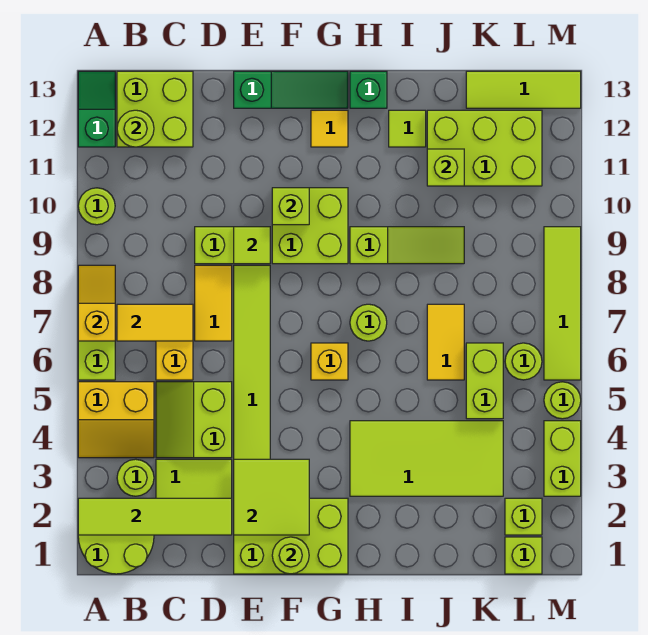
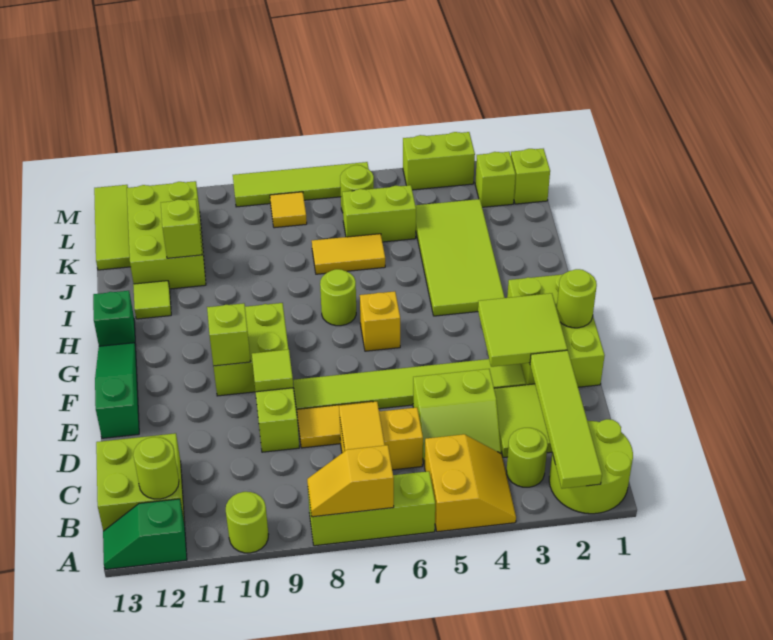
yellow tile G12 level 1 -> yellow tile L8 level 1
lime slope H9:J9 level 1 top H -> none
lime round brick M5 level 1 -> none

